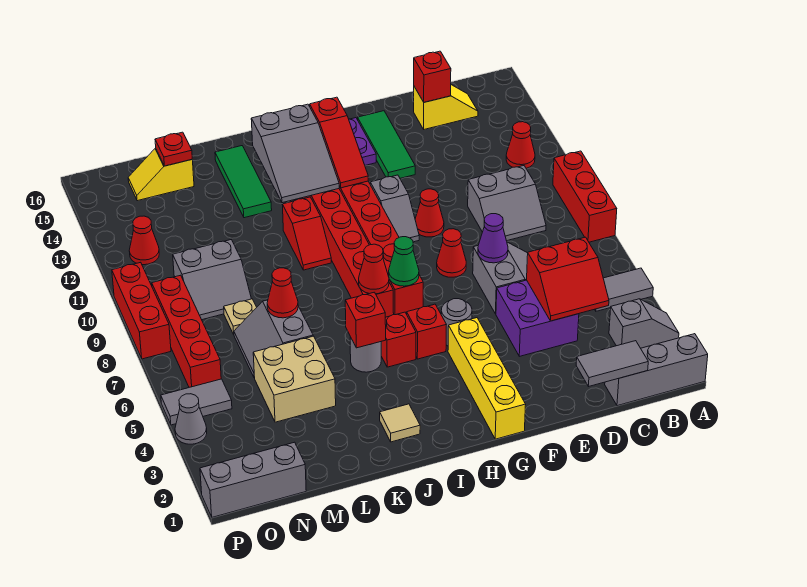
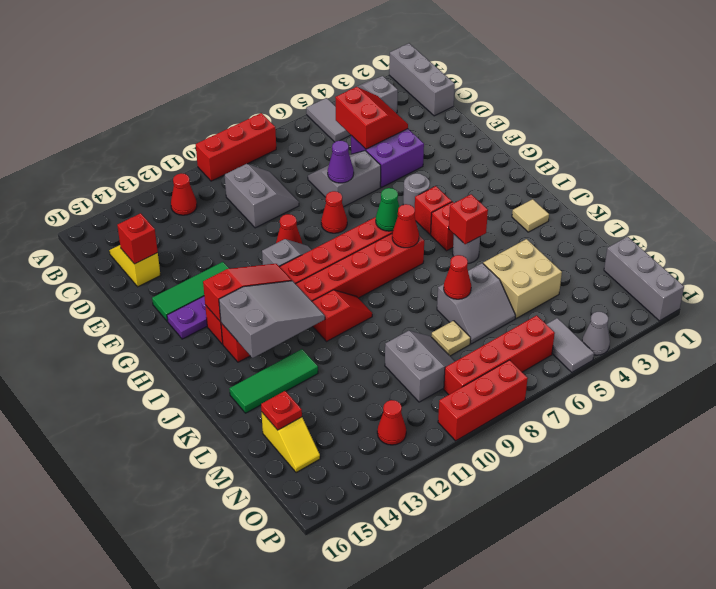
grey tile C1:D1 level 2 -> none
yellow brick G1:G4 level 1 -> none

